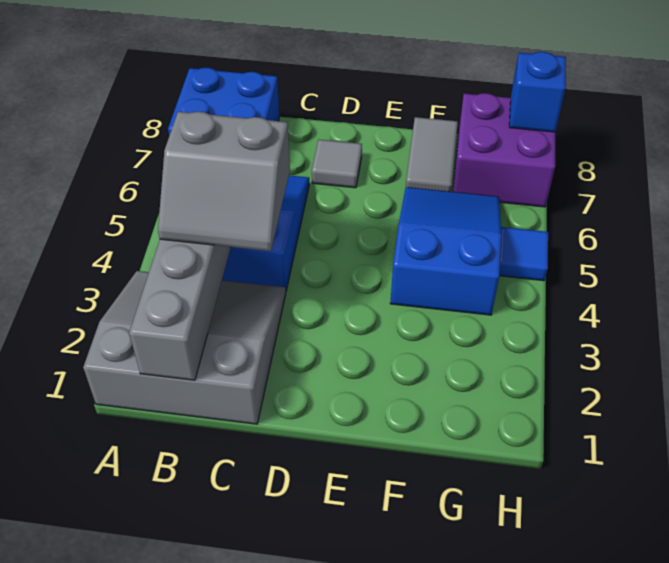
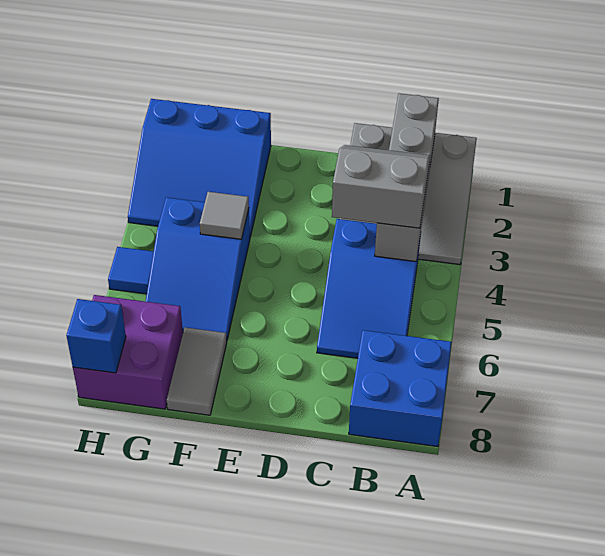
grey tile D7 level 1 -> grey tile F4 level 2
none -> blue slope F1:H3 level 1 top 1

